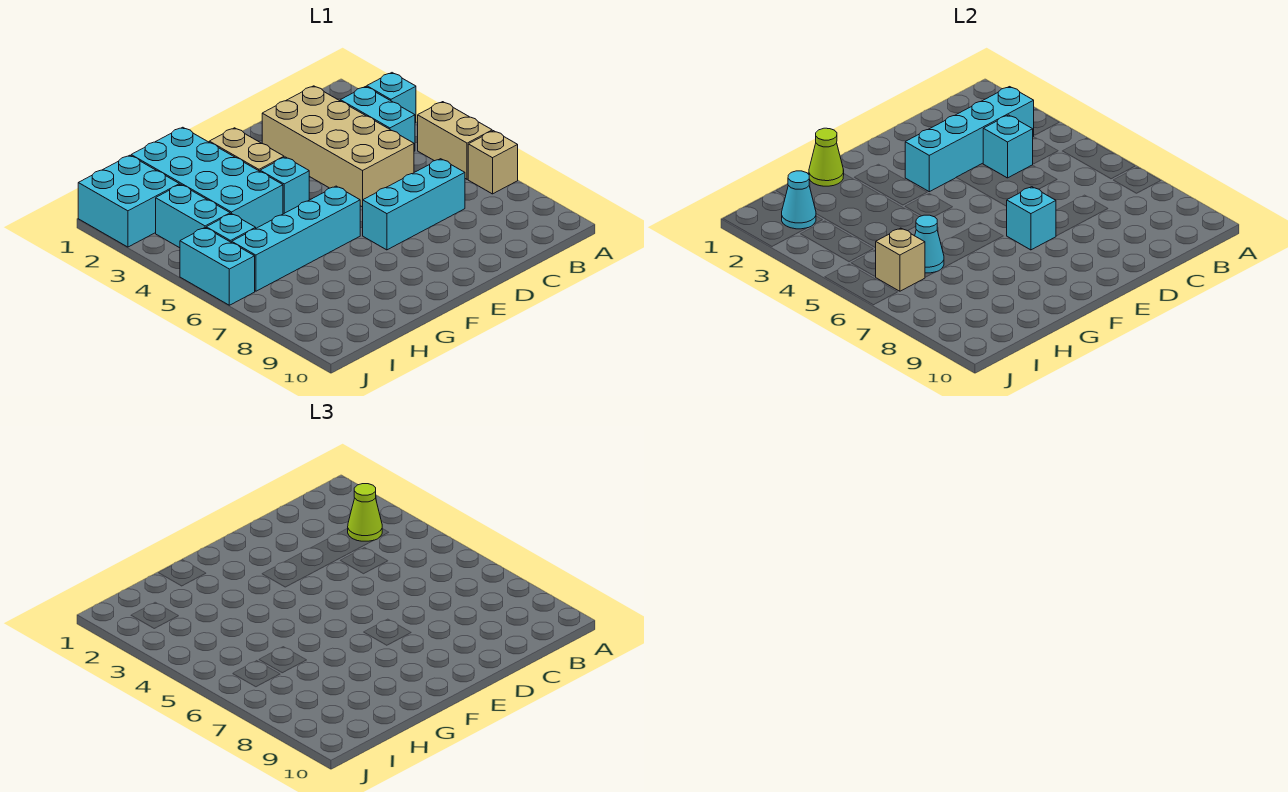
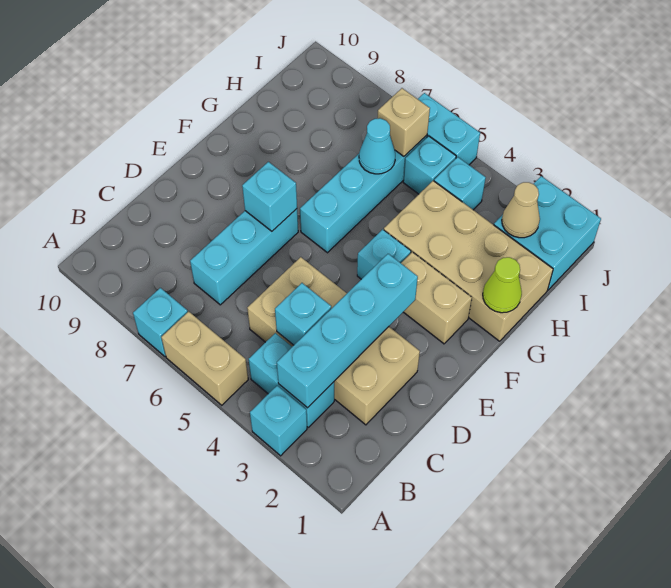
tan brick A7 level 1 -> cyan brick A7 level 1
lime cone B3 level 3 -> none
cyan brick G1:H4 level 1 -> tan brick G1:H4 level 1
cyan cone I2 level 2 -> tan cone I2 level 2
cyan brick I3:I4 level 1 -> cyan brick I4 level 1

